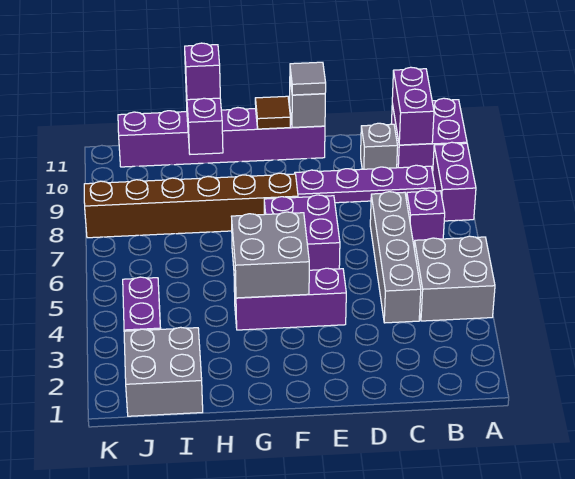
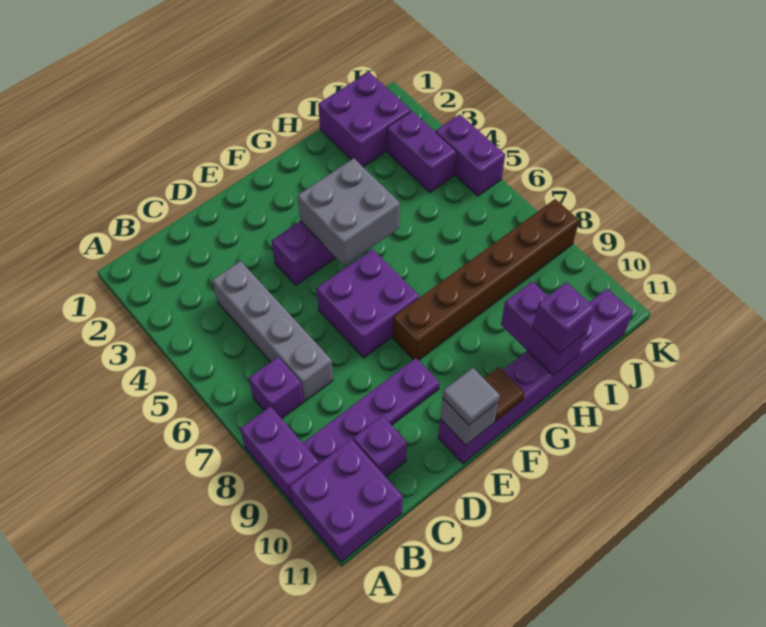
grey brick A4:B5 level 1 -> none
purple brick B10:B11 level 2 -> purple brick K4:K5 level 1
grey brick C10 level 1 -> purple brick C10 level 1
grey brick I1:J2 level 1 -> purple brick I1:J2 level 1

